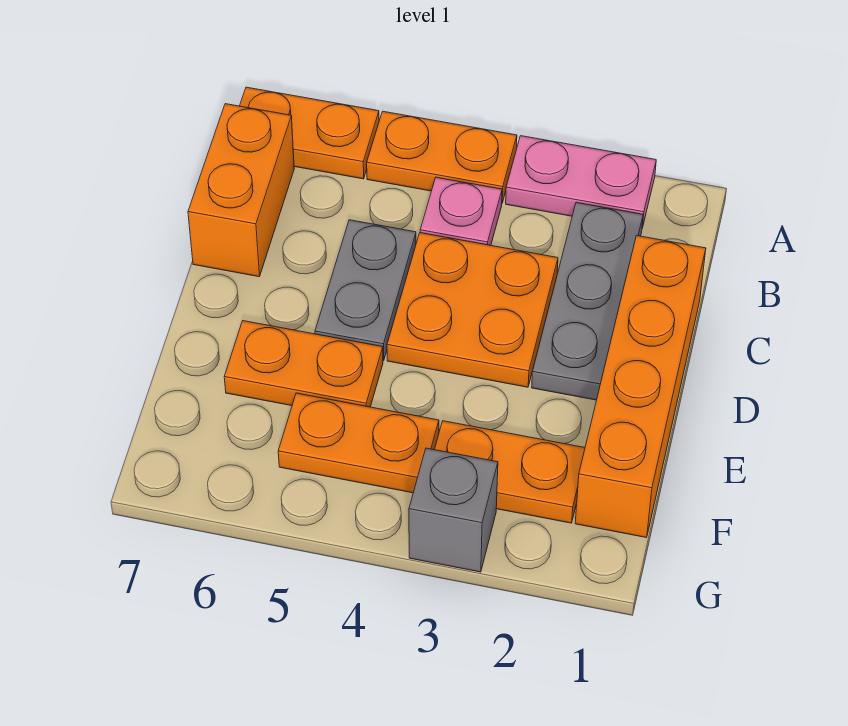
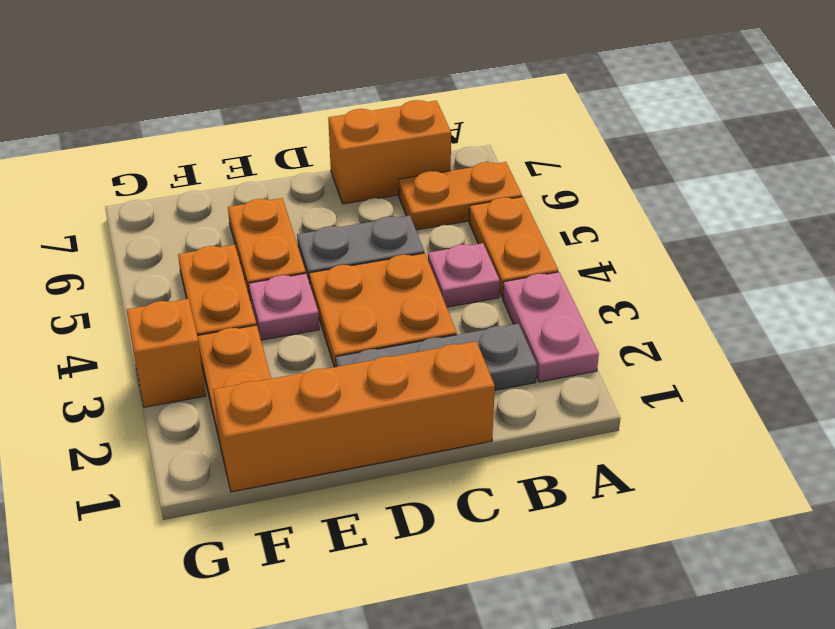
orange plate A6:A7 level 1 -> orange plate A6:B6 level 1
none -> pink plate E4 level 1
grey brick G3 level 1 -> orange brick G3 level 1

